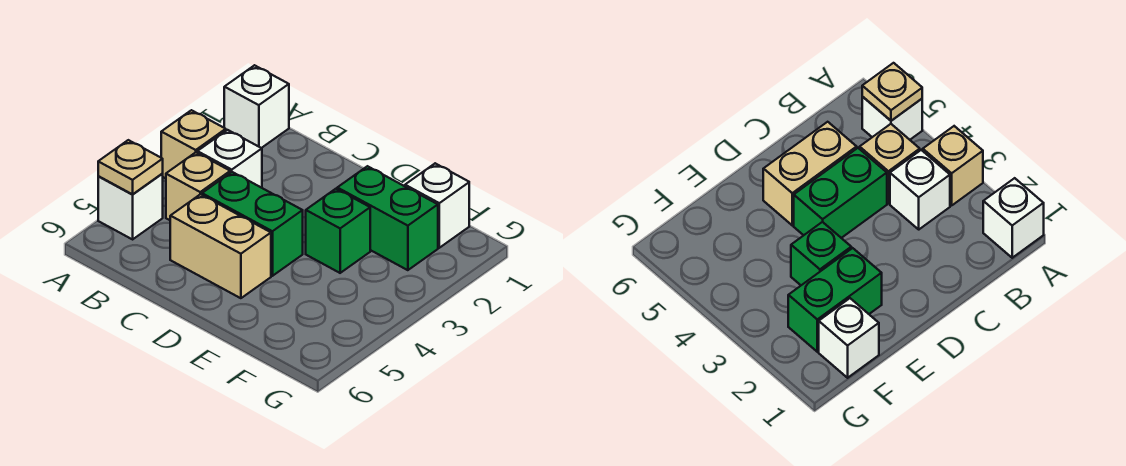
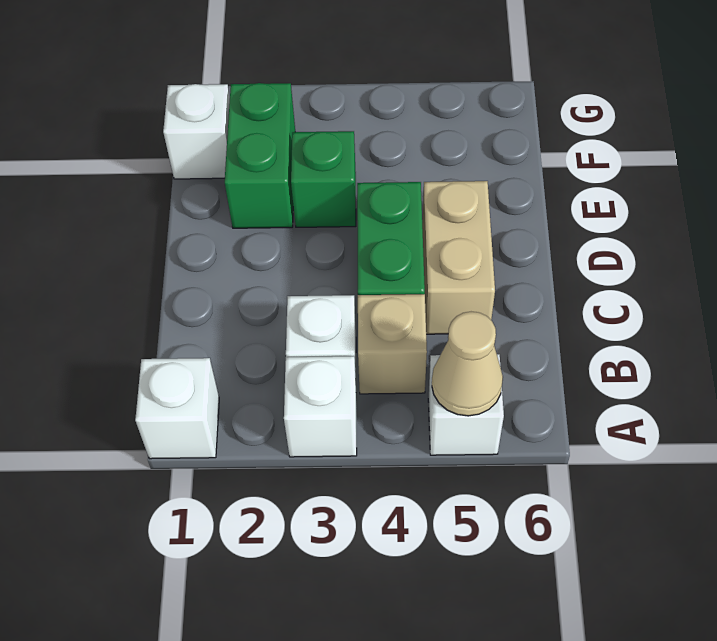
tan brick A3 level 1 -> white brick A3 level 1
tan plate A5 level 2 -> tan cone A5 level 2

